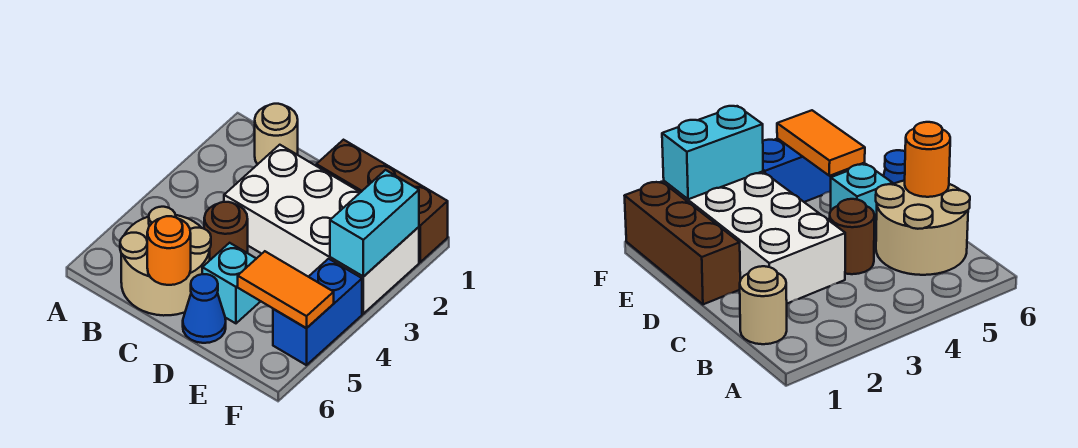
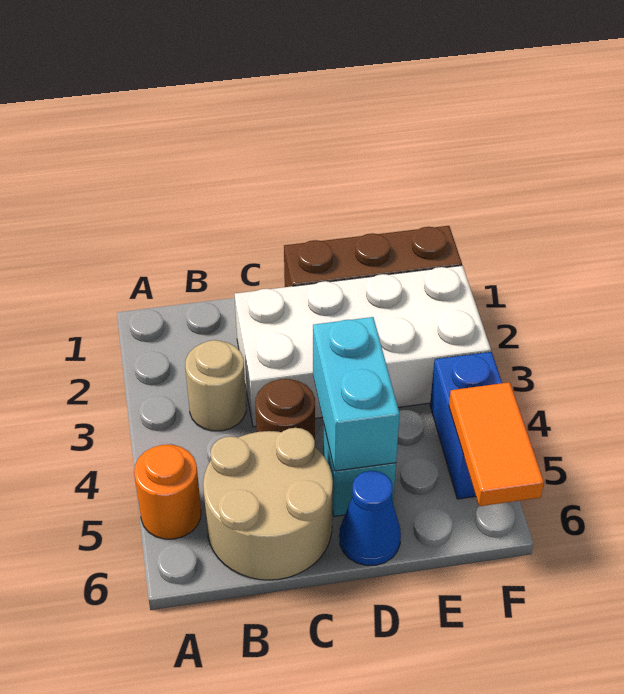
tan round brick B1 level 1 -> tan round brick B3 level 1
orange round brick C6 level 2 -> orange round brick A5 level 1
orange tile E5:F5 level 2 -> orange tile F5:F6 level 2
cyan brick F2:F3 level 2 -> cyan brick D4:D5 level 2

